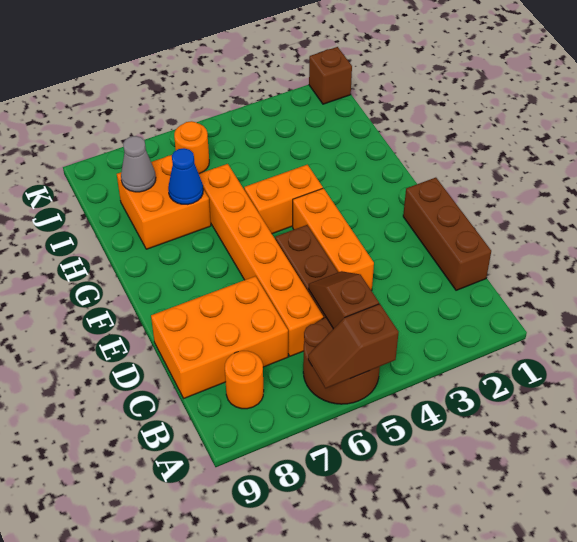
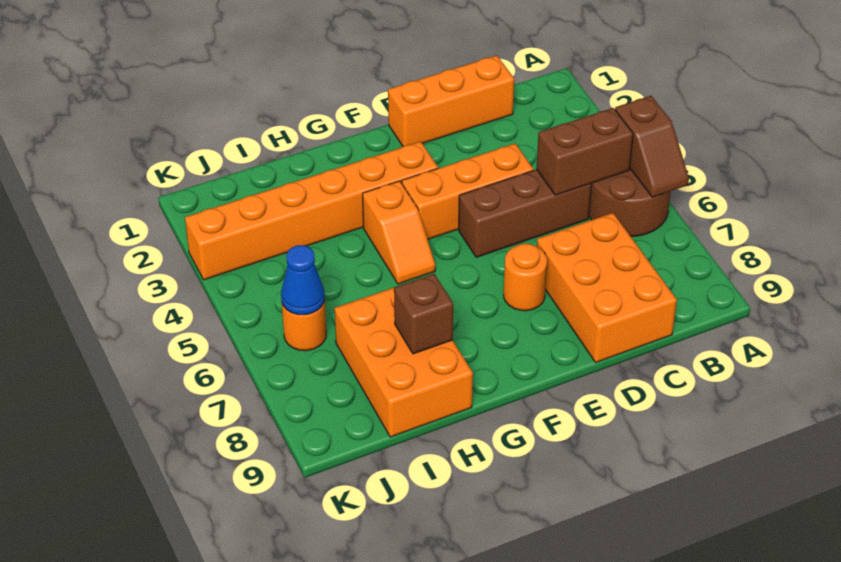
brown slope B5:C5 level 2 top B -> brown brick B5:C5 level 2
orange round brick B8 level 1 -> orange round brick E7 level 1
brown brick C1:E1 level 1 -> orange brick C1:E1 level 1
orange brick C6:H6 level 1 -> orange brick F3:K3 level 1
orange brick G4:G5 level 1 -> orange slope G4:G5 level 1 top 4
orange brick H7:I8 level 1 -> orange brick H7:I9 level 1
blue cone H7 level 2 -> blue cone J6 level 2
grey cone I8 level 2 -> none
brown brick K1 level 1 -> brown brick H8 level 2

